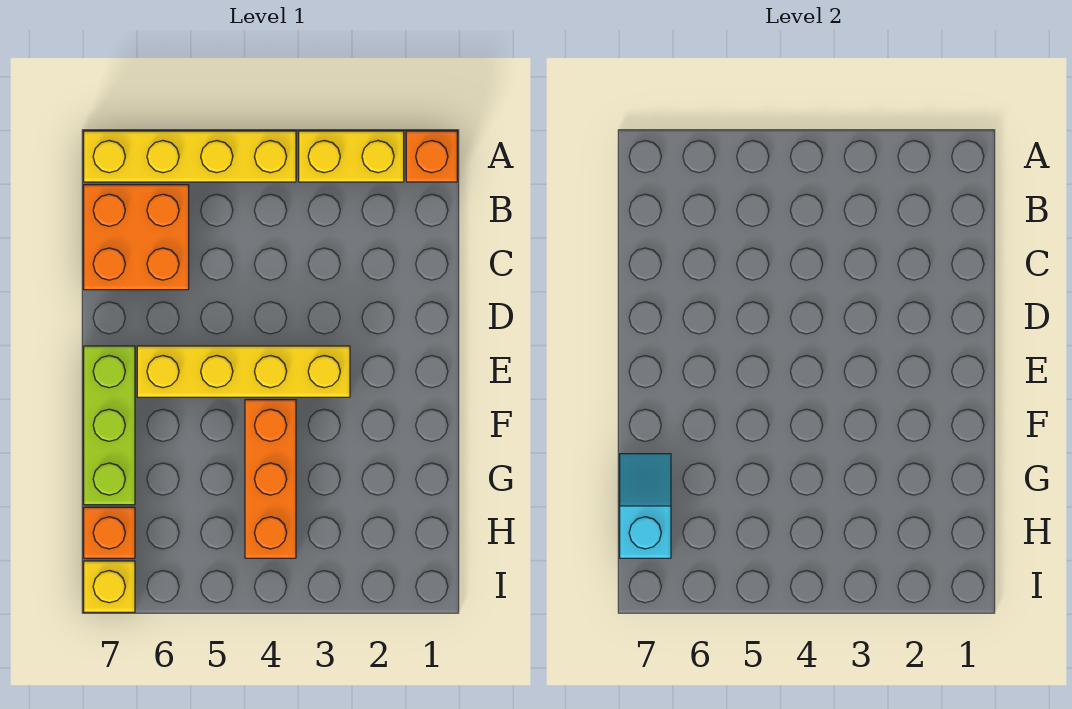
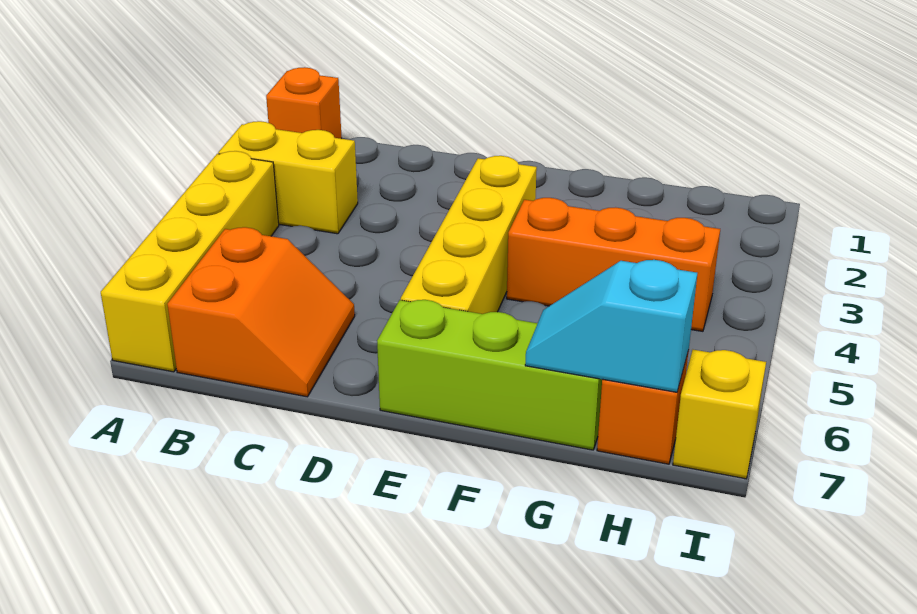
yellow brick A2:A3 level 1 -> yellow brick A3:B3 level 1
orange brick B6:C7 level 1 -> orange slope B6:C7 level 1 top B

